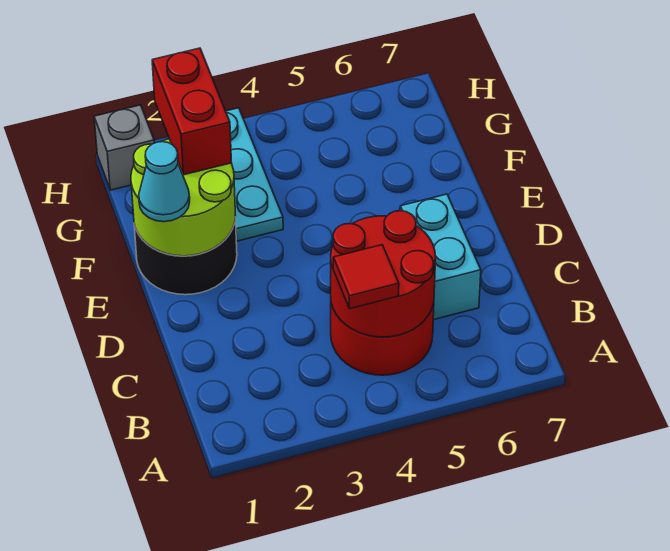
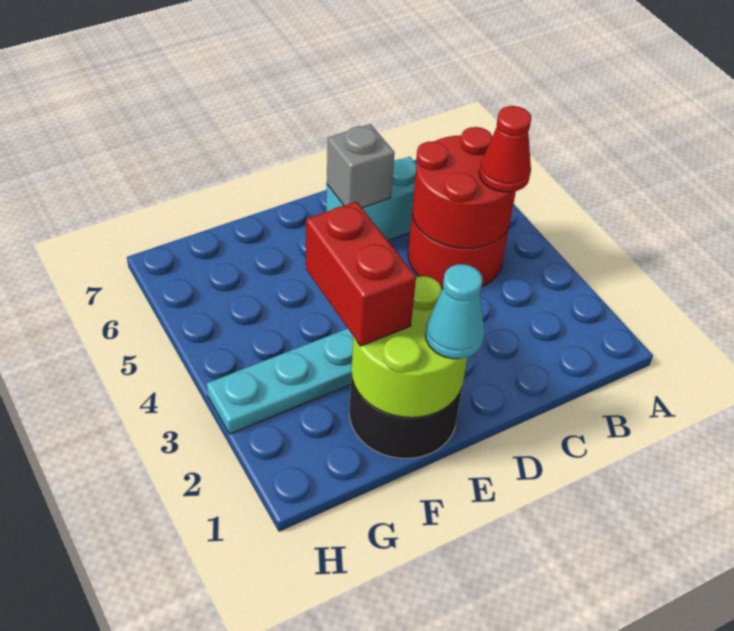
red tile B4 level 3 -> red cone B4 level 3
red brick F2:G2 level 3 -> red brick F2:F3 level 3
grey brick H1 level 1 -> grey brick D6 level 2

